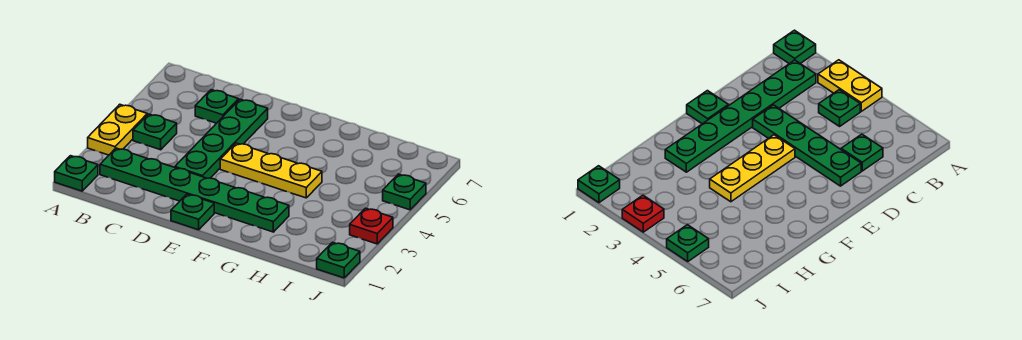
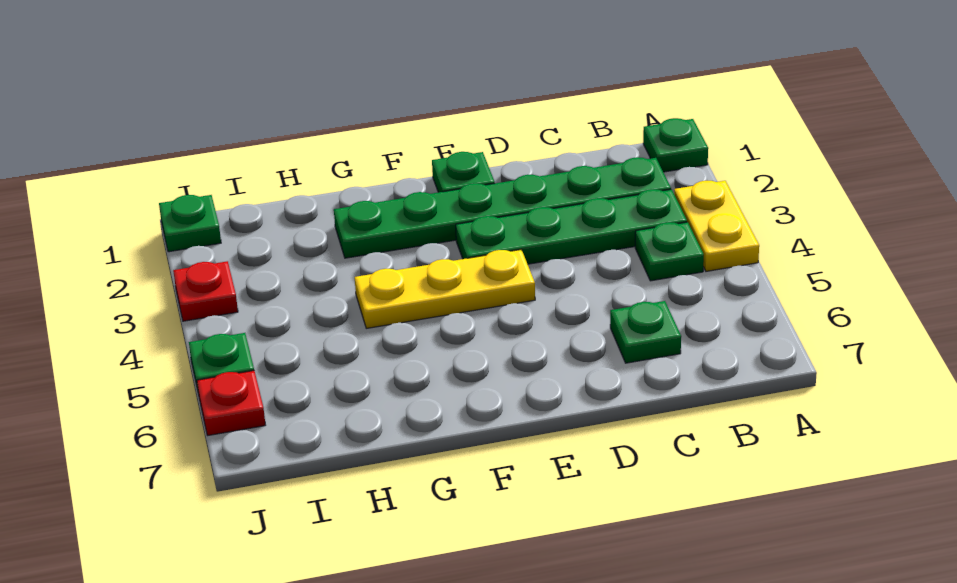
green plate D3:D6 level 1 -> green plate B3:E3 level 1
none -> red plate J6 level 1

